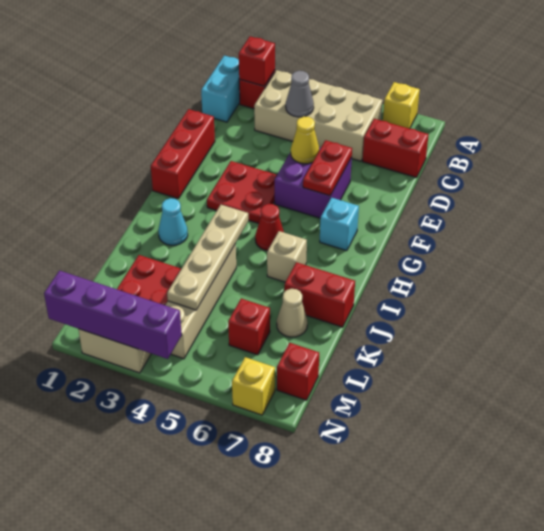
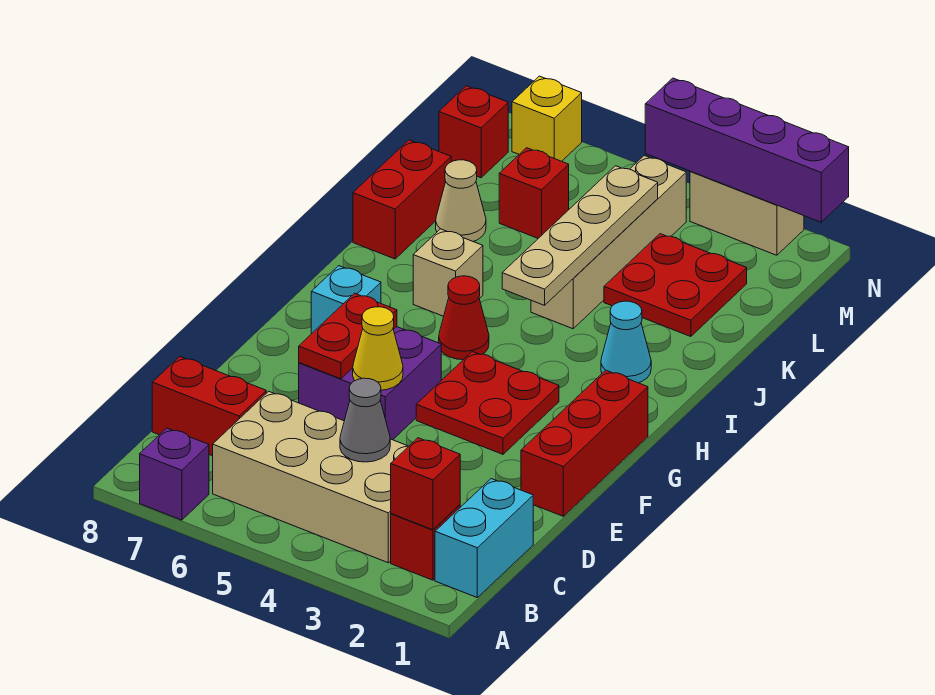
yellow brick A7 level 1 -> purple brick A7 level 1
red brick J7:J8 level 1 -> red brick J8:K8 level 1

